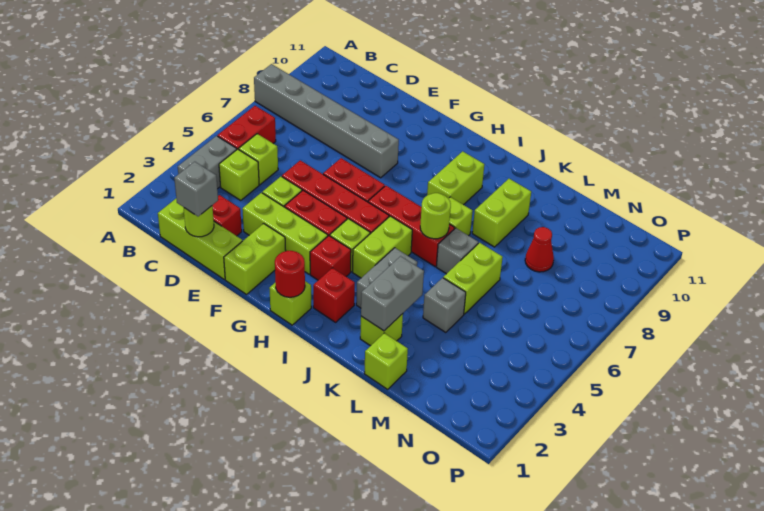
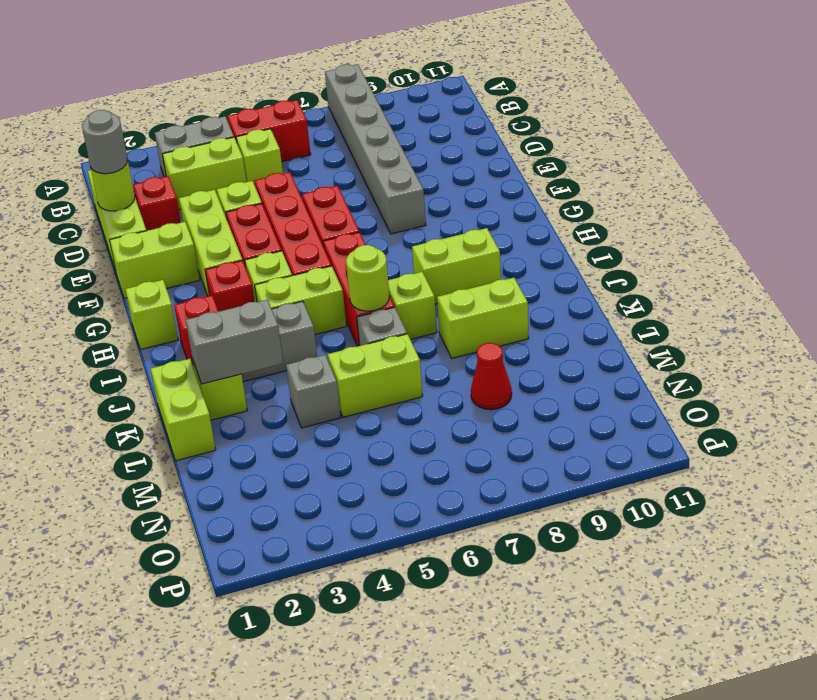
lime brick C4 level 1 -> lime brick C3:C4 level 1
grey brick D1 level 3 -> grey round brick D1 level 3
red round brick H1 level 2 -> none
lime brick L1 level 1 -> lime brick K1:L1 level 1

